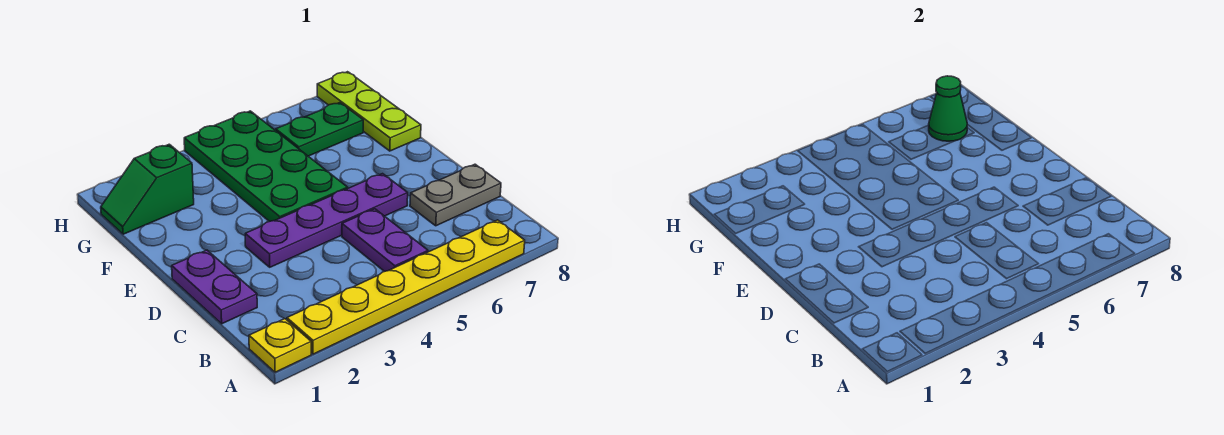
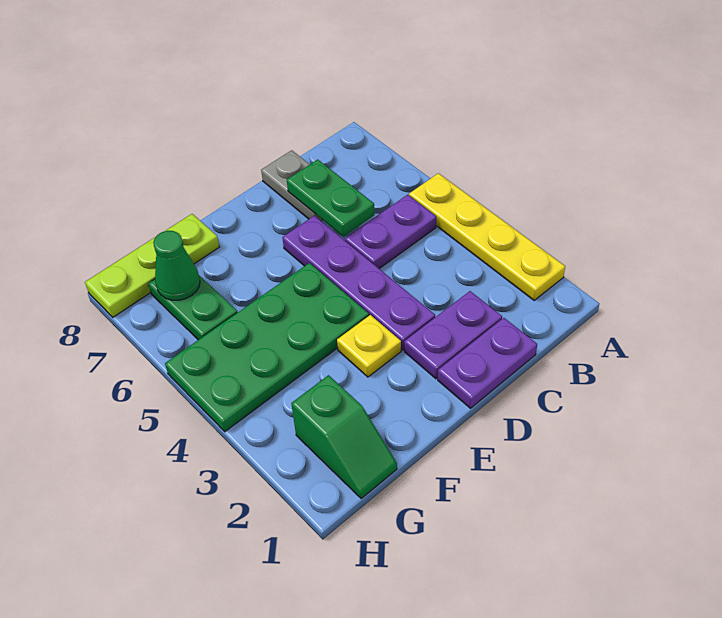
yellow plate A1 level 1 -> yellow plate E3 level 1
yellow plate A2:A7 level 1 -> yellow plate A2:A5 level 1
none -> purple plate C2:D2 level 1
none -> green plate C6:C7 level 2

